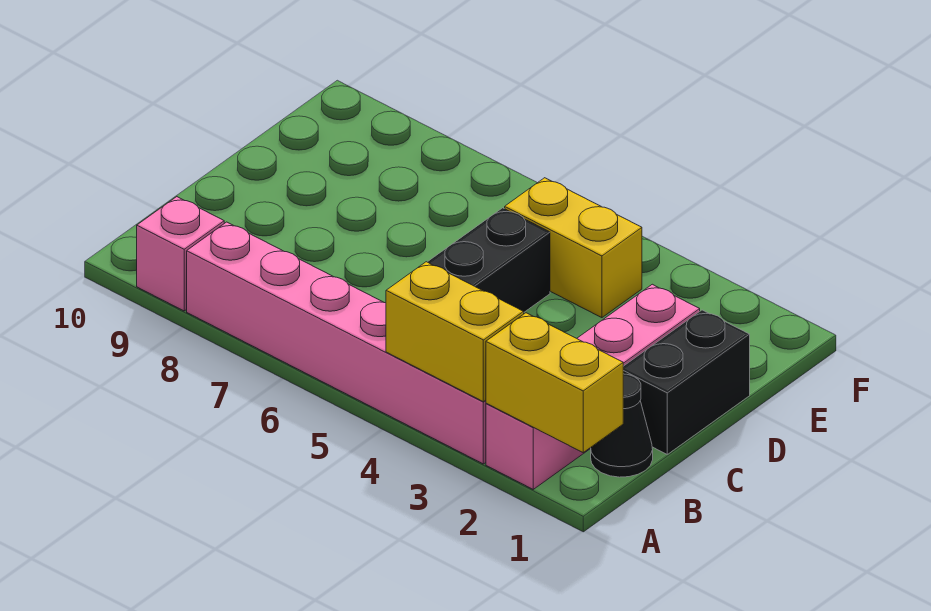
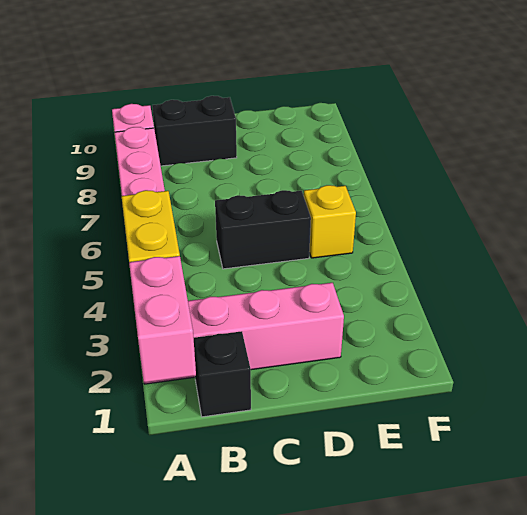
yellow brick A1:A2 level 2 -> pink brick A1:A2 level 2
black cone B1 level 1 -> black brick B1 level 1
black brick C1:D1 level 1 -> black brick B9:C9 level 1
yellow brick E4:E5 level 1 -> yellow brick E5 level 1

